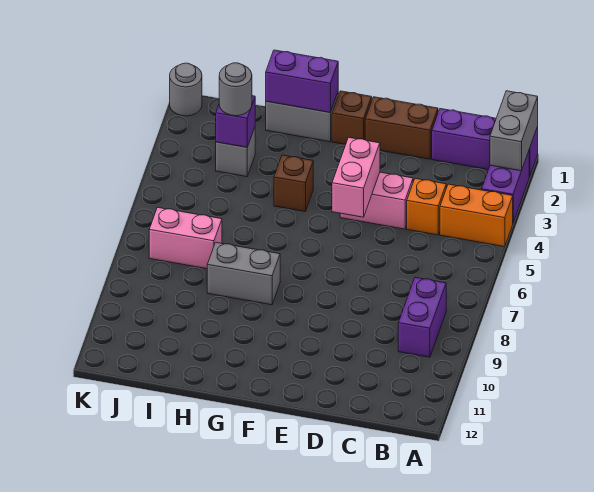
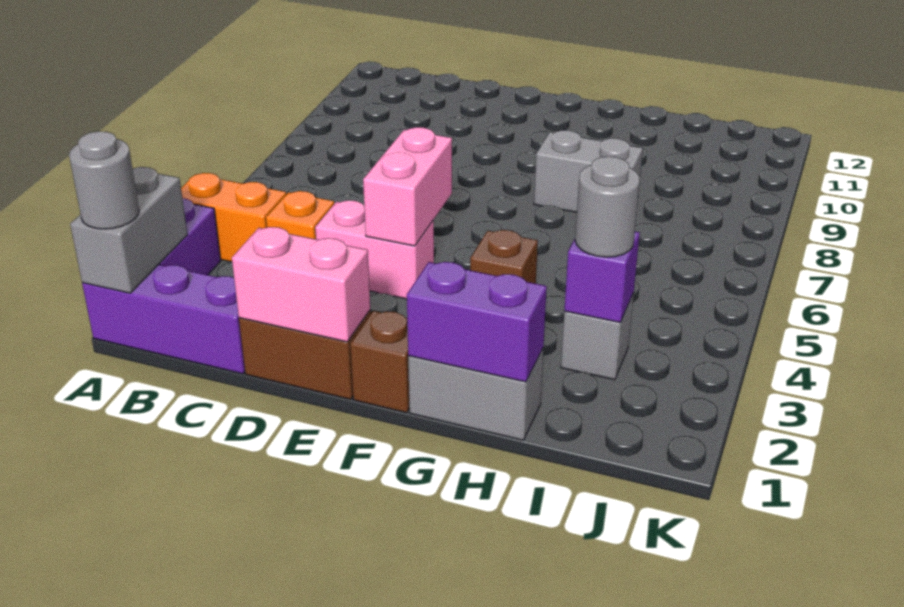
purple brick B8:B9 level 1 -> none
pink brick I7:J7 level 1 -> pink brick D1:E1 level 2
grey round brick K1 level 1 -> grey round brick A1 level 3

